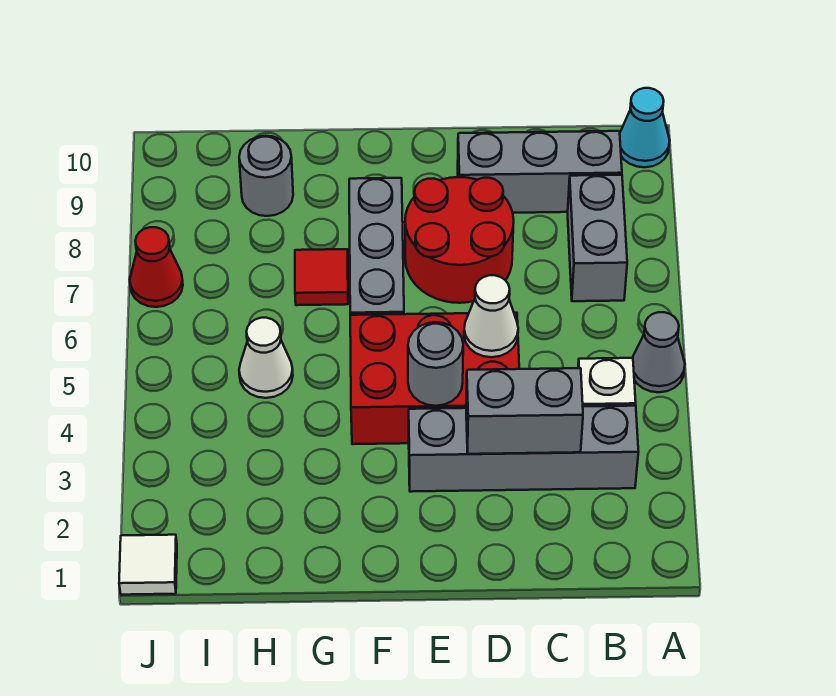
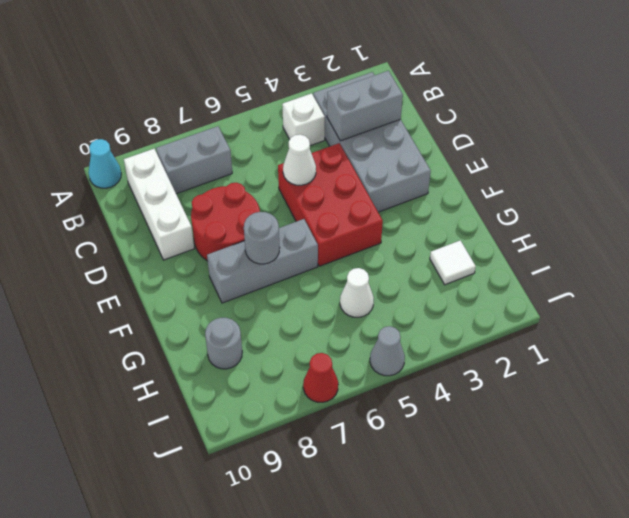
grey cone A5 level 1 -> grey cone J5 level 1
grey brick B3:E3 level 1 -> grey brick B2:E3 level 1
grey brick B9:D9 level 1 -> white brick B9:D9 level 1
grey brick C3:D3 level 2 -> grey brick C2:C3 level 2
grey round brick E4 level 2 -> grey round brick F7 level 2
red tile G7 level 1 -> none
white tile J1 level 1 -> white tile H2 level 1

